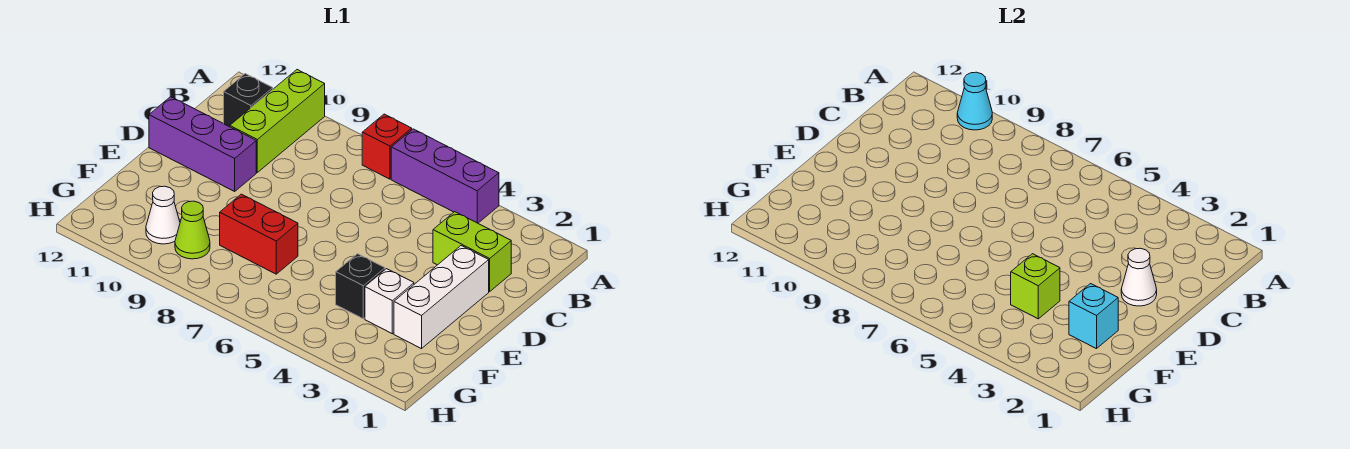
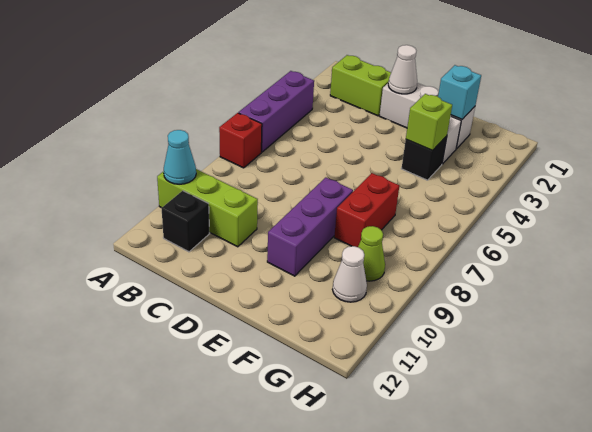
lime brick C2:C3 level 1 -> lime brick B2:C2 level 1
purple brick D10:D12 level 1 -> purple brick E8:E10 level 1

